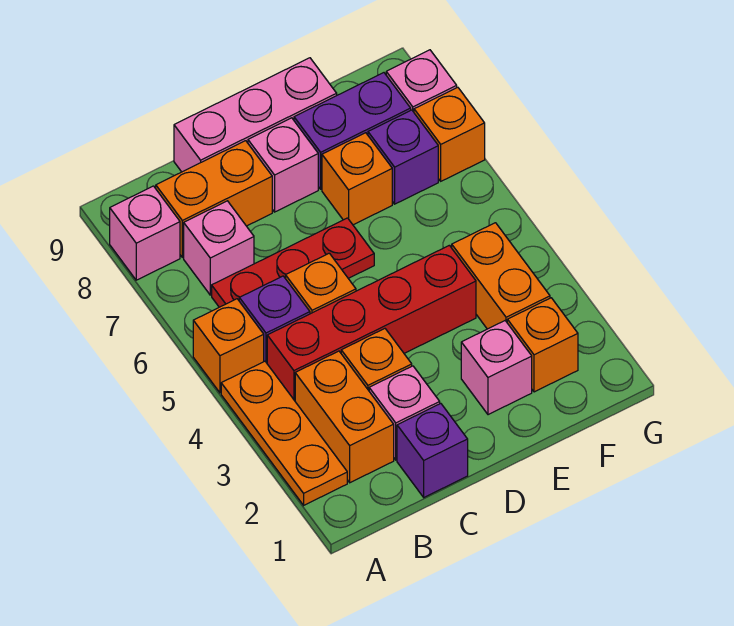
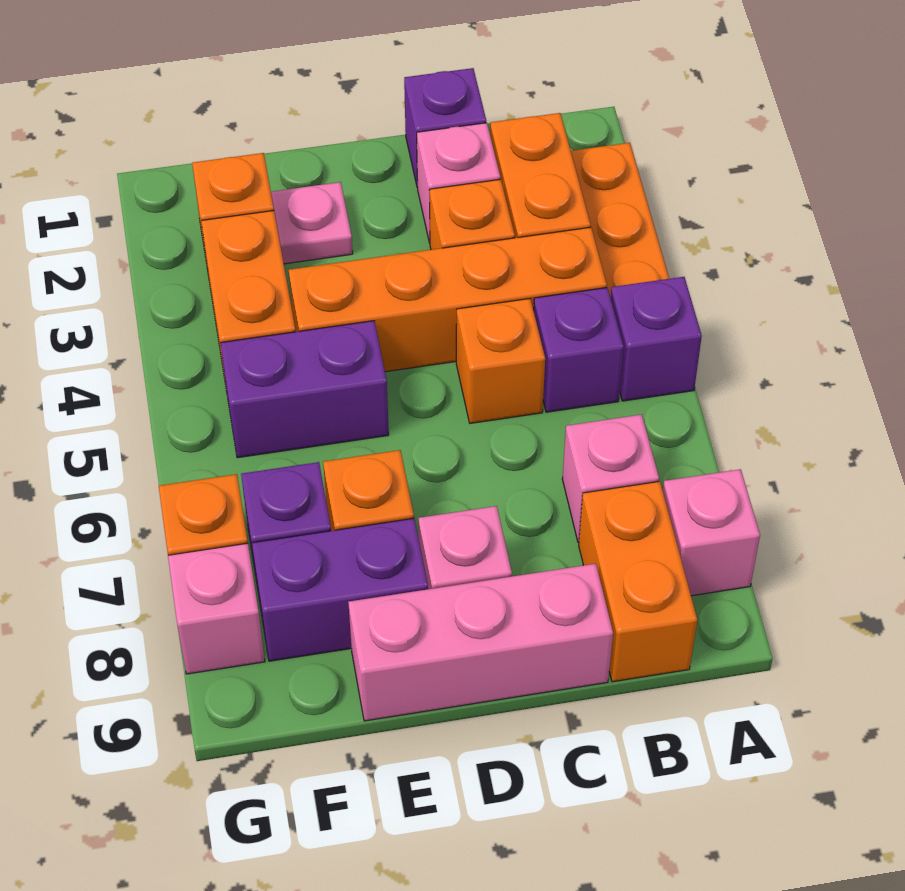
orange brick A5 level 1 -> purple brick A5 level 1
red brick B4:E4 level 1 -> orange brick B4:E4 level 1
red plate B6:D6 level 1 -> none
orange brick B8:C8 level 1 -> orange brick B8:B9 level 1
pink brick E2 level 1 -> pink plate E2 level 1
none -> purple brick E5:F5 level 1

